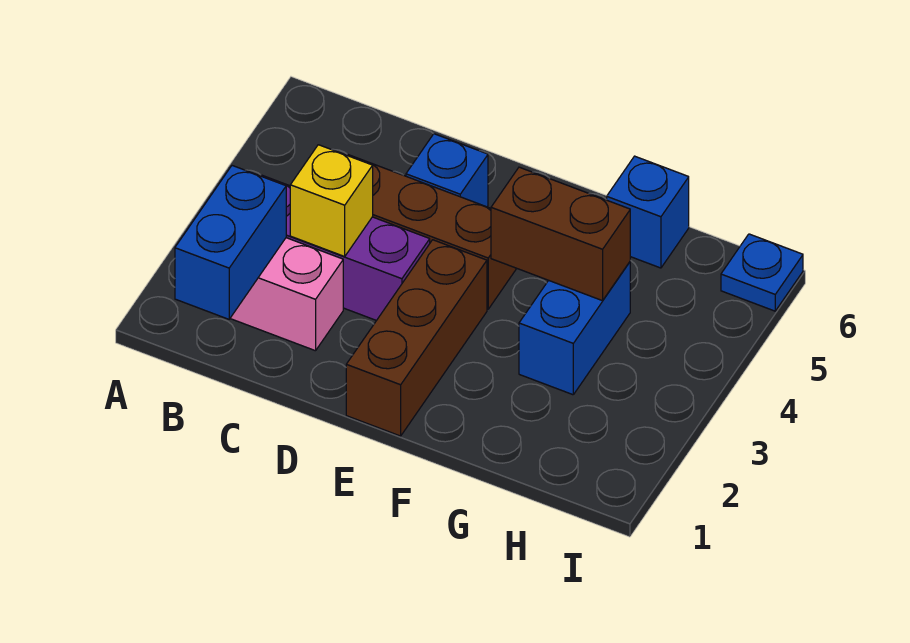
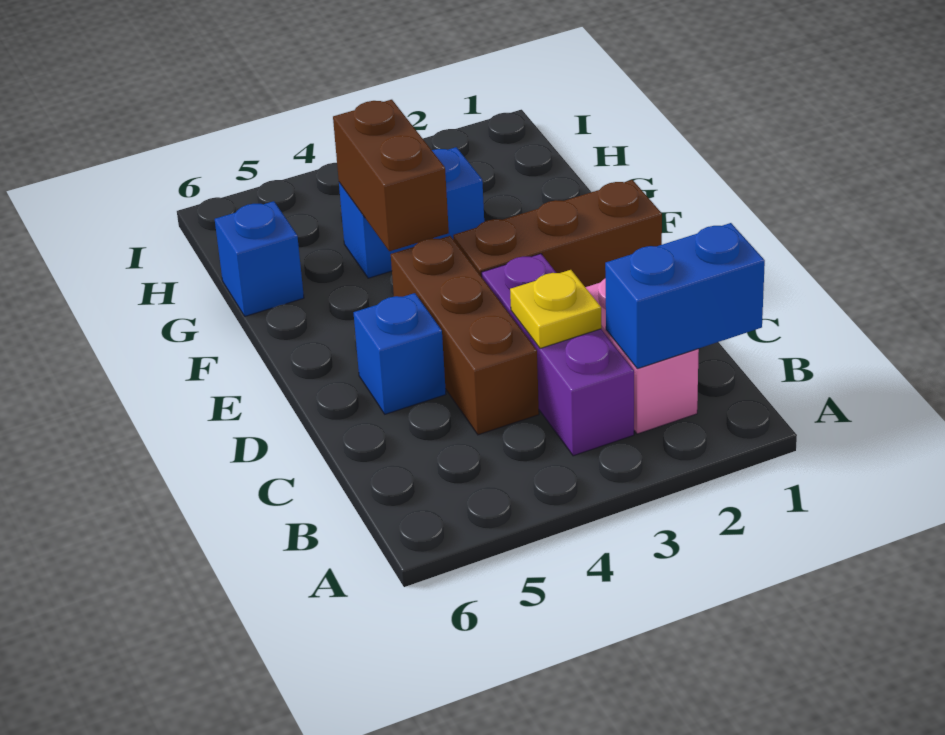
yellow brick C3 level 2 -> yellow plate C3 level 2
blue plate I6 level 1 -> none

